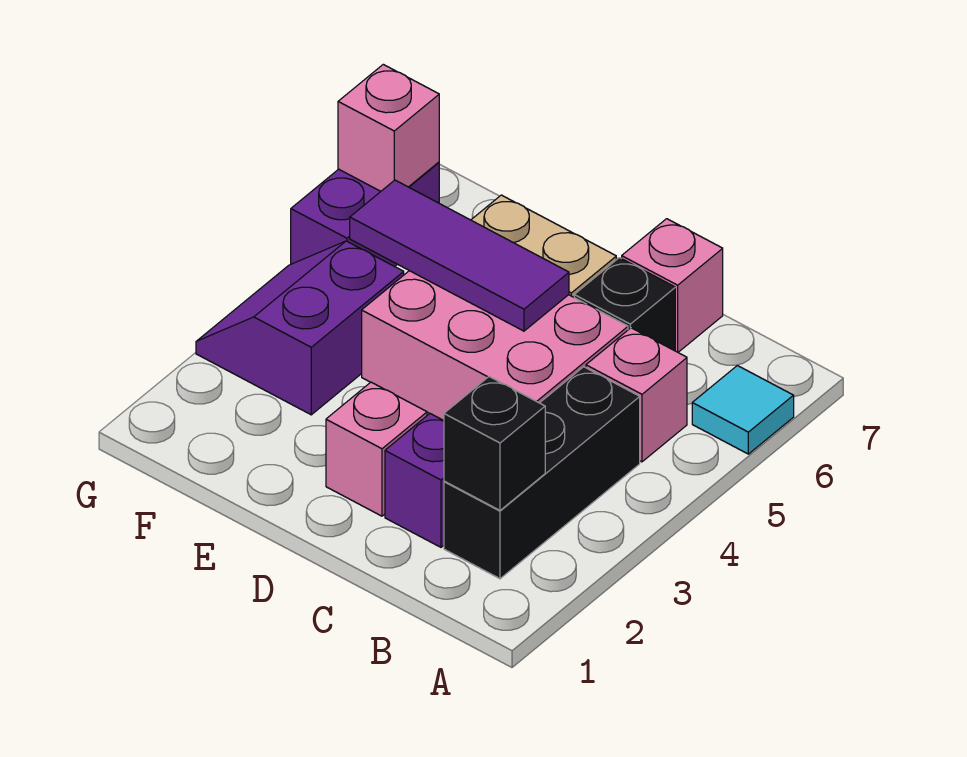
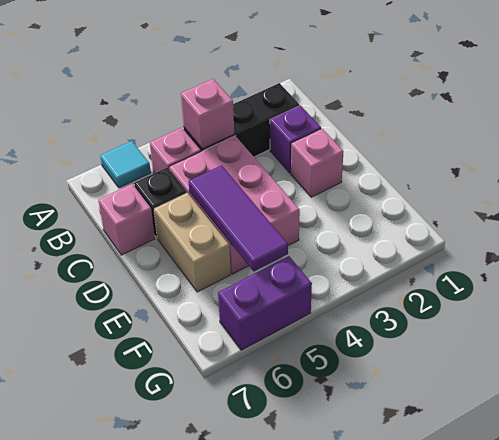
black brick B2 level 2 -> none
purple slope F3:G4 level 1 top F -> none
pink brick G6 level 2 -> pink brick B4 level 2

